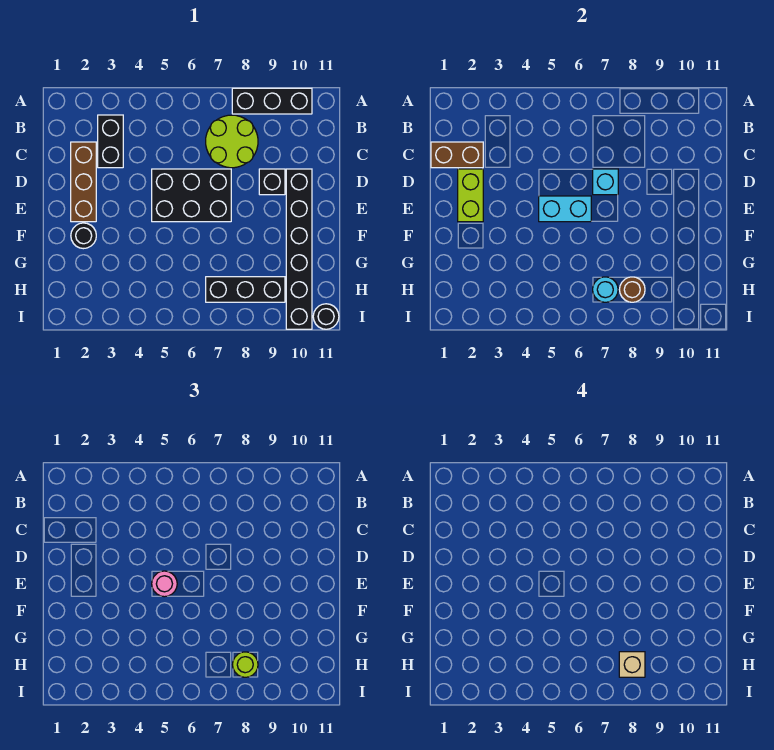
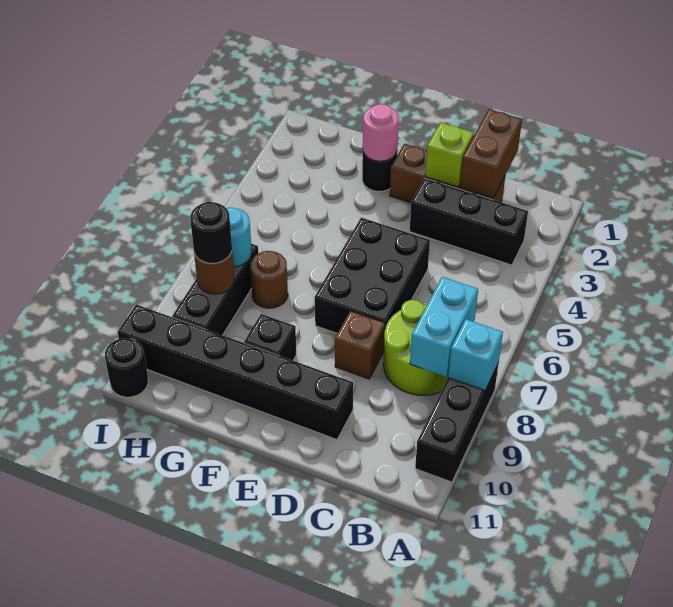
black brick B3:C3 level 1 -> black brick B3:D3 level 1
lime brick D2:E2 level 2 -> lime brick D2 level 2
cyan brick D7 level 2 -> cyan brick A8 level 2
none -> brown brick D8 level 1
black brick D9 level 1 -> black brick F9 level 1
cyan brick E5:E6 level 2 -> cyan brick B7:B8 level 2
pink round brick E5 level 3 -> pink round brick F2 level 2
none -> brown round brick G7 level 1
lime round brick H8 level 3 -> black round brick H8 level 3
tan brick H8 level 4 -> none

